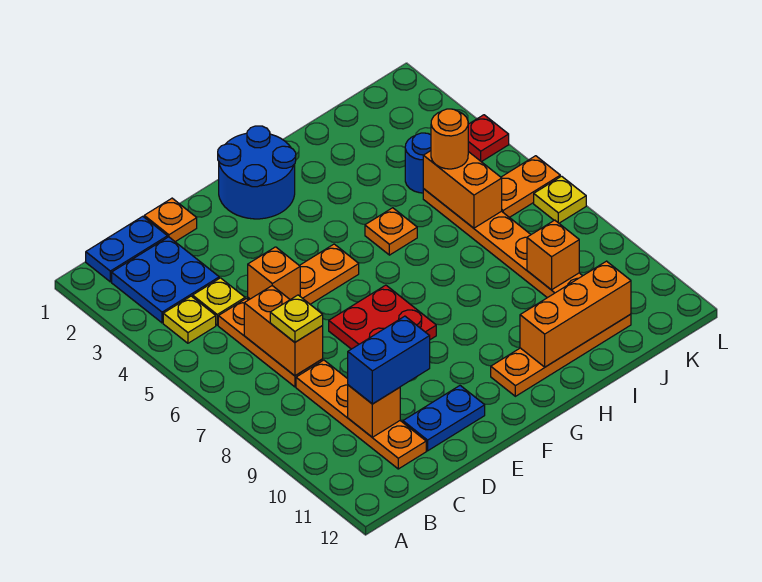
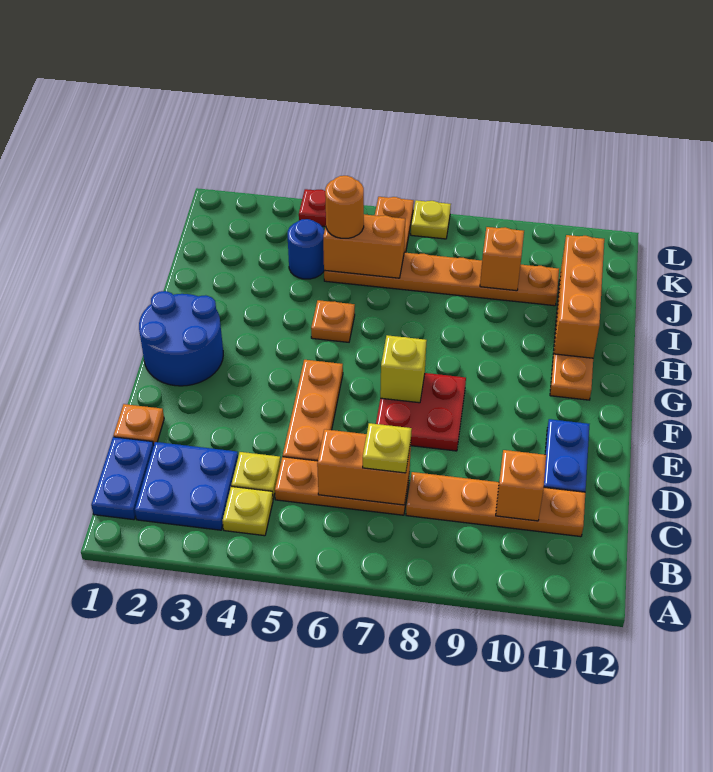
blue brick C10:D10 level 3 -> none
orange brick D5 level 2 -> none
none -> yellow brick F7 level 2

